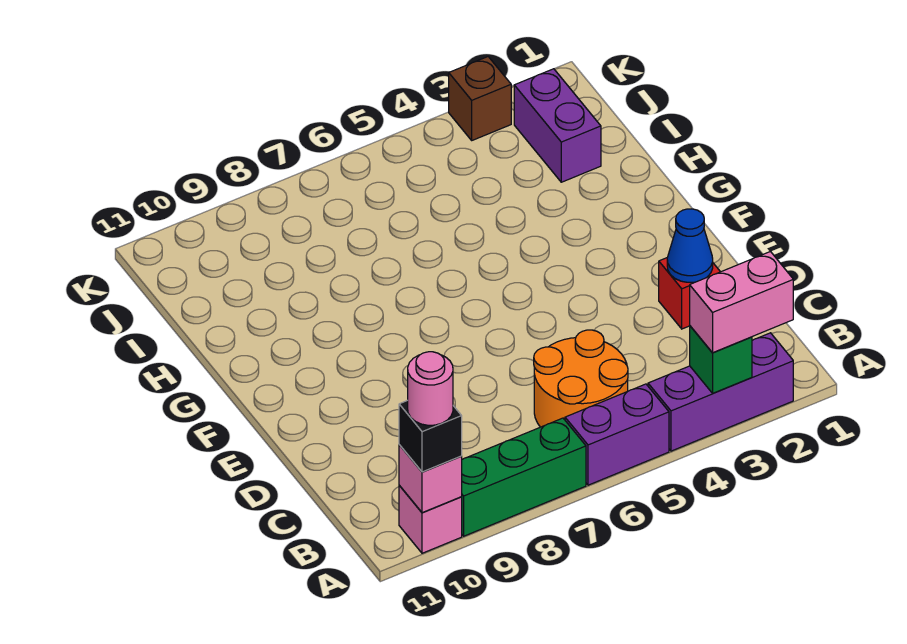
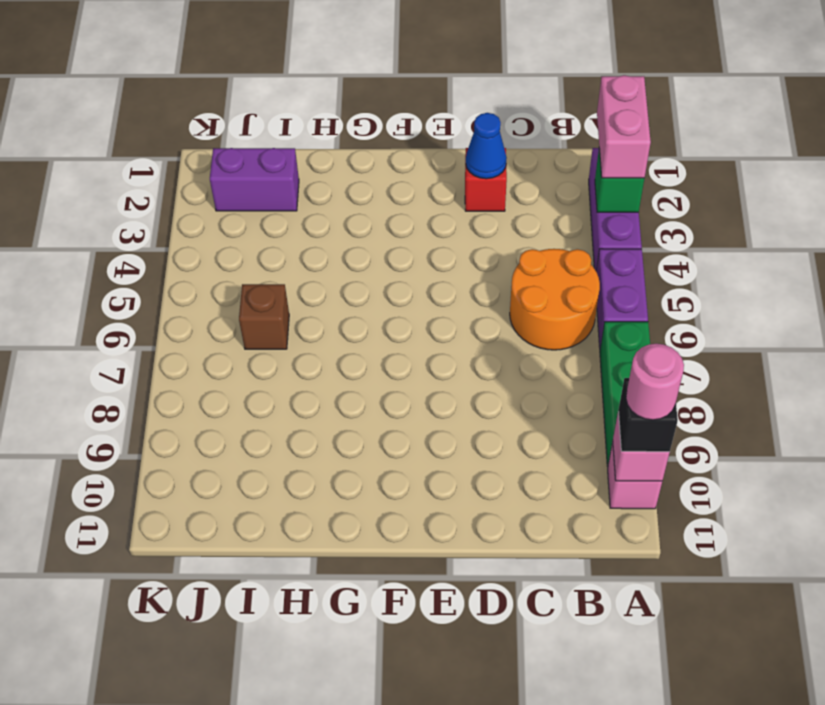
brown brick K3 level 1 -> brown brick I6 level 1

